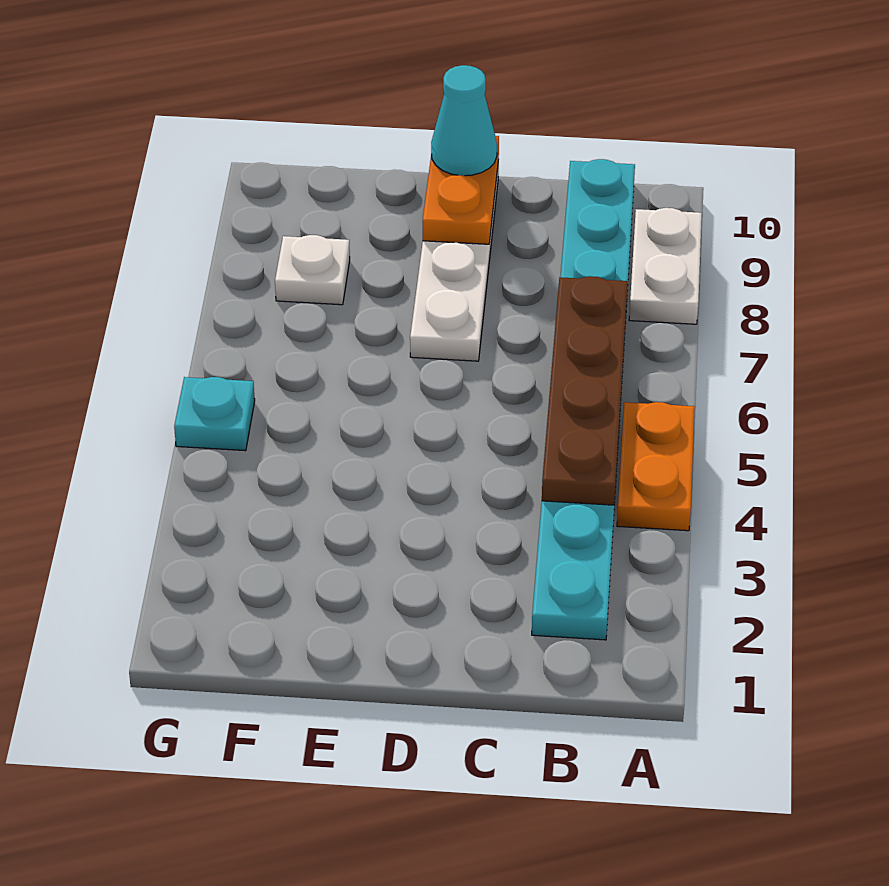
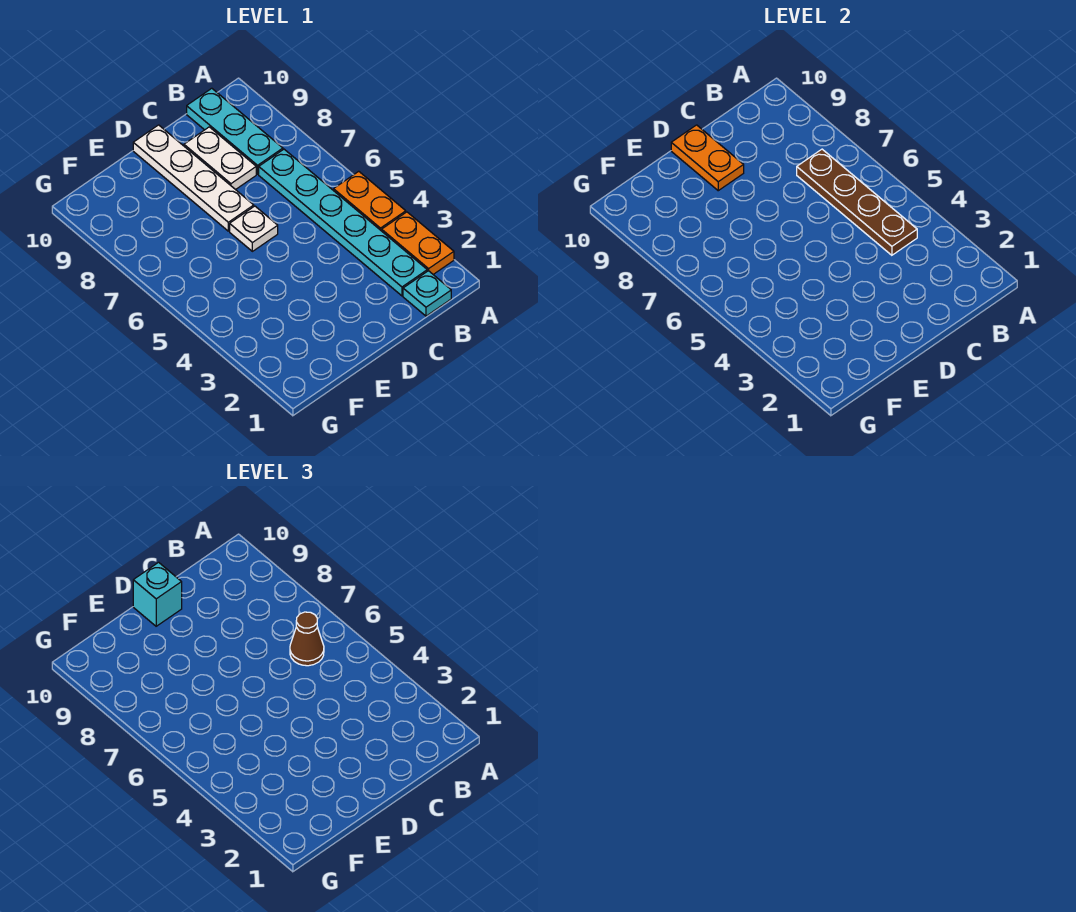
none -> orange plate A2:A3 level 1
white plate A8:A9 level 1 -> white plate C8:C9 level 1
none -> brown cone B6 level 3
cyan cone D10 level 3 -> cyan brick D10 level 3
white plate F8 level 1 -> white plate D6 level 1
cyan plate G5 level 1 -> cyan plate B1 level 1

